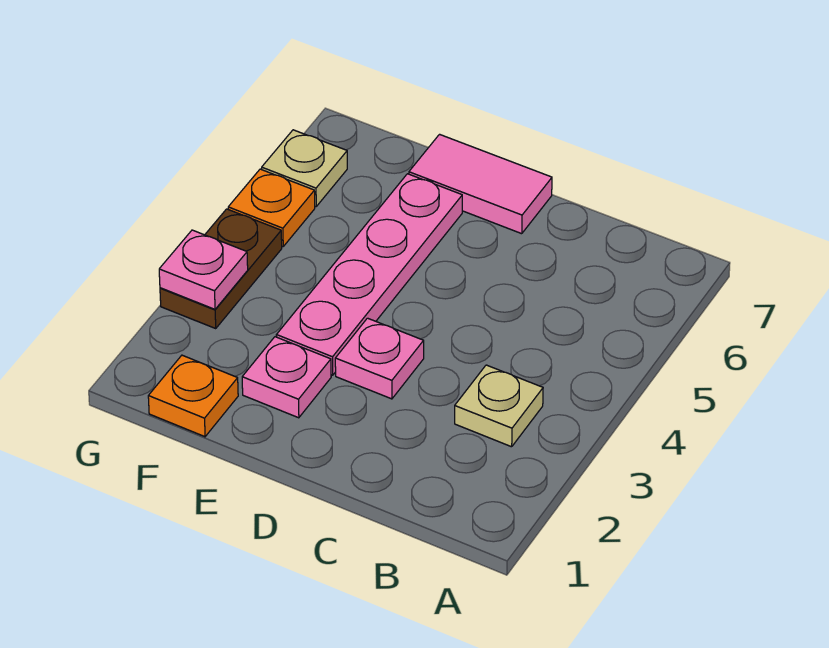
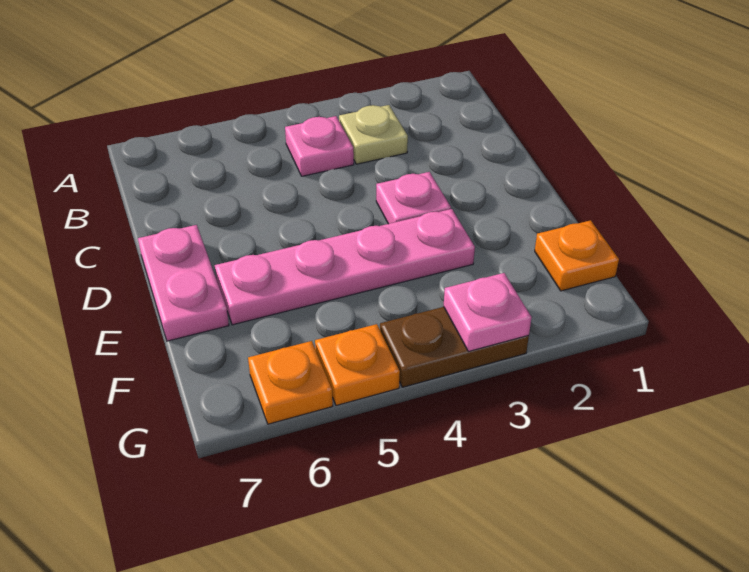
pink tile D7:E7 level 1 -> pink plate D7:E7 level 1
pink plate E2 level 1 -> pink plate B4 level 1
tan plate G6 level 1 -> orange plate G6 level 1

